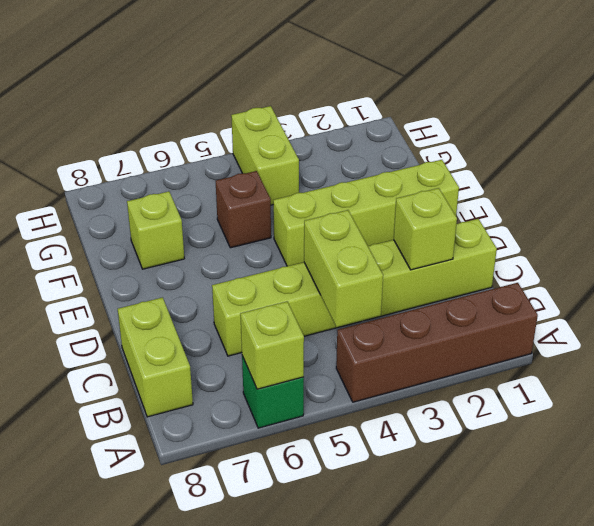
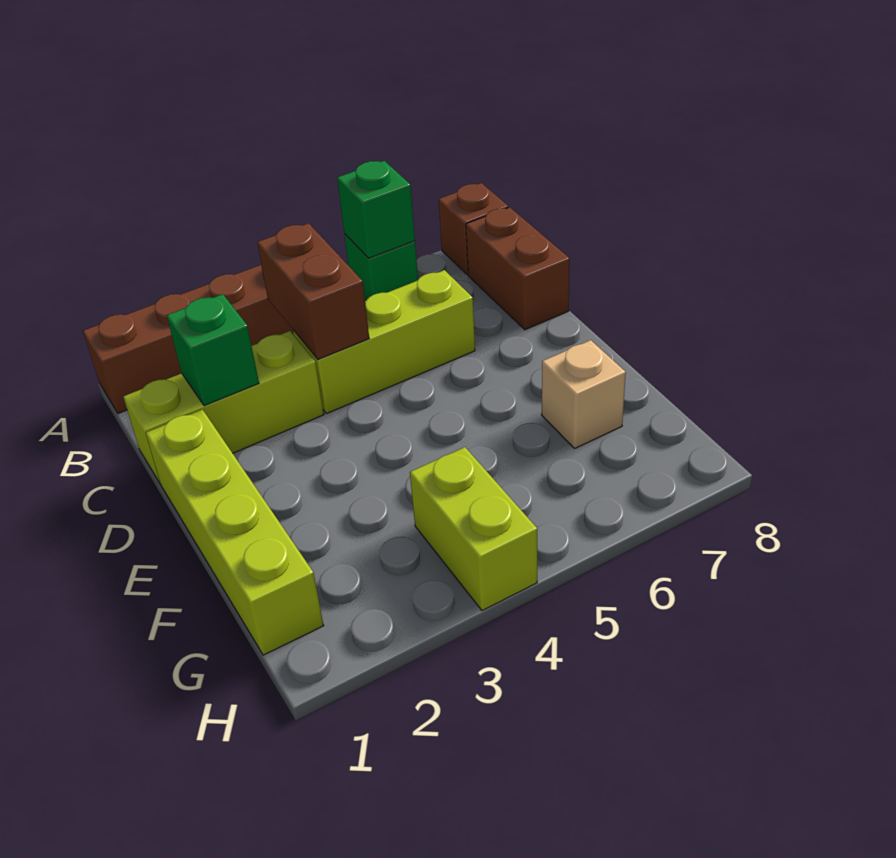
lime brick A6 level 2 -> green brick A6 level 2
lime brick B4:C4 level 2 -> brown brick B4:C4 level 2
lime brick B8:C8 level 1 -> brown brick B8:C8 level 1
lime brick C2 level 2 -> green brick C2 level 2
lime brick E1:E4 level 1 -> lime brick D1:G1 level 1
brown brick F5 level 1 -> brown brick A8 level 1
lime brick F7 level 1 -> tan brick F7 level 1

